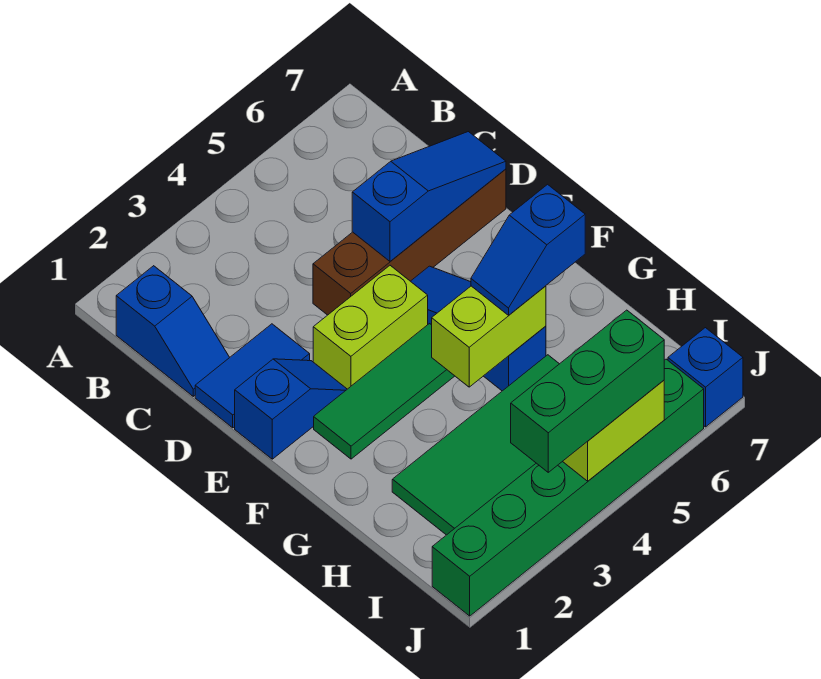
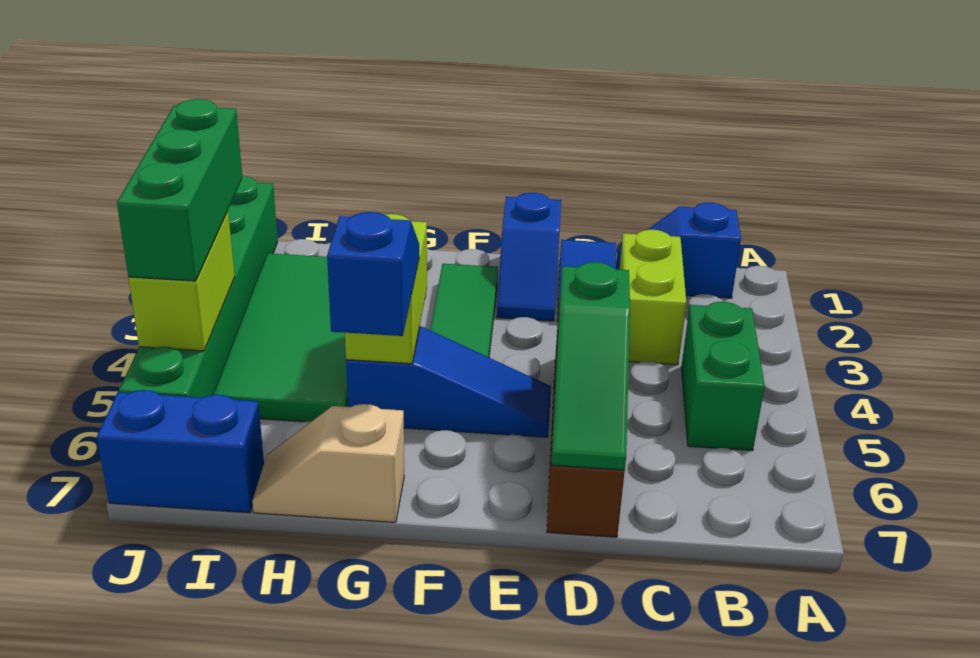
none -> green brick B4:B5 level 1
blue slope D5:D7 level 2 top 5 -> green slope D5:D7 level 2 top 5
lime brick E3:E4 level 1 -> lime brick C2:C3 level 1
none -> tan slope G7:H7 level 1 top G
blue brick J7 level 1 -> blue brick I7:J7 level 1

